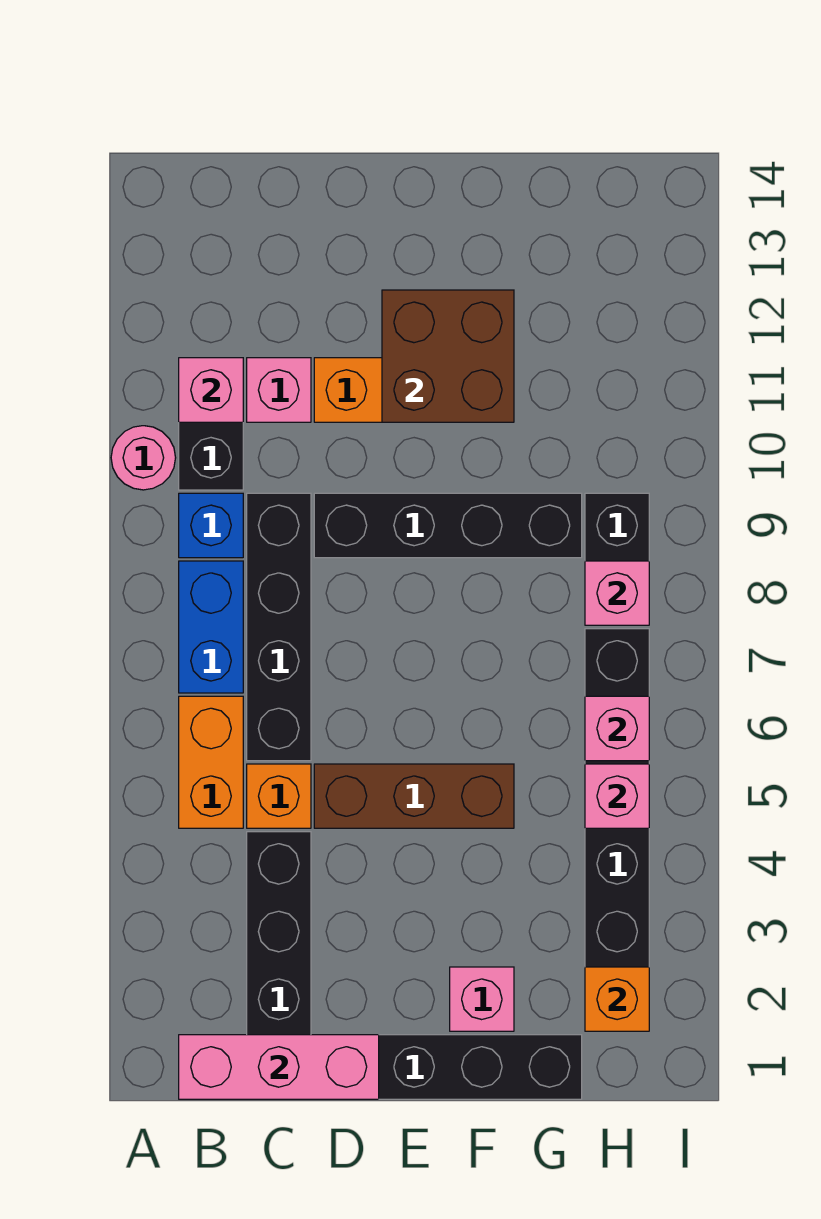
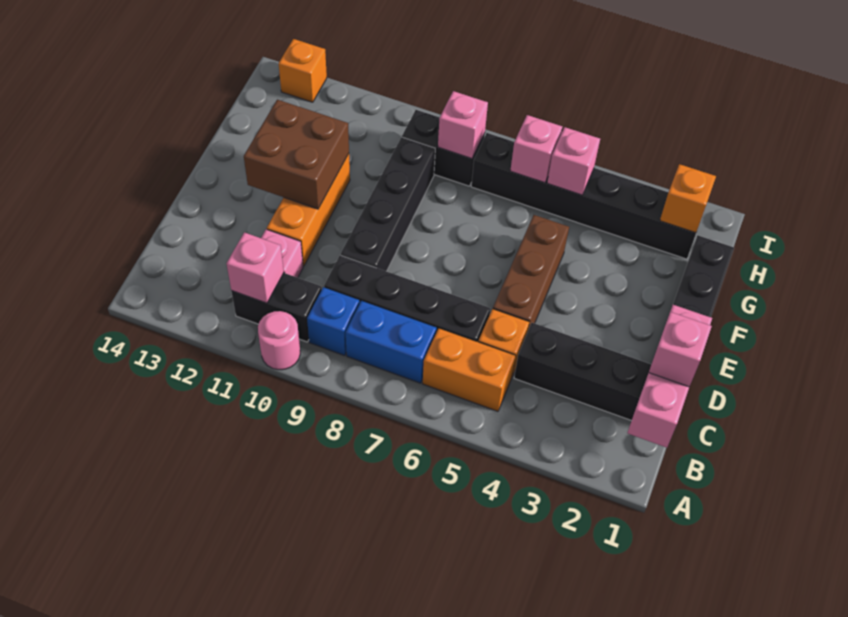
pink brick F2 level 1 -> pink brick C1 level 3
none -> orange brick I13 level 1

